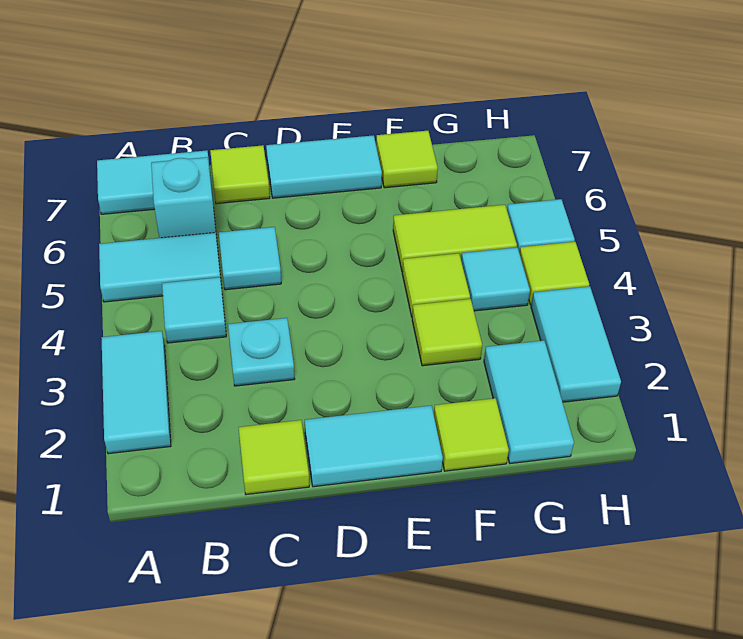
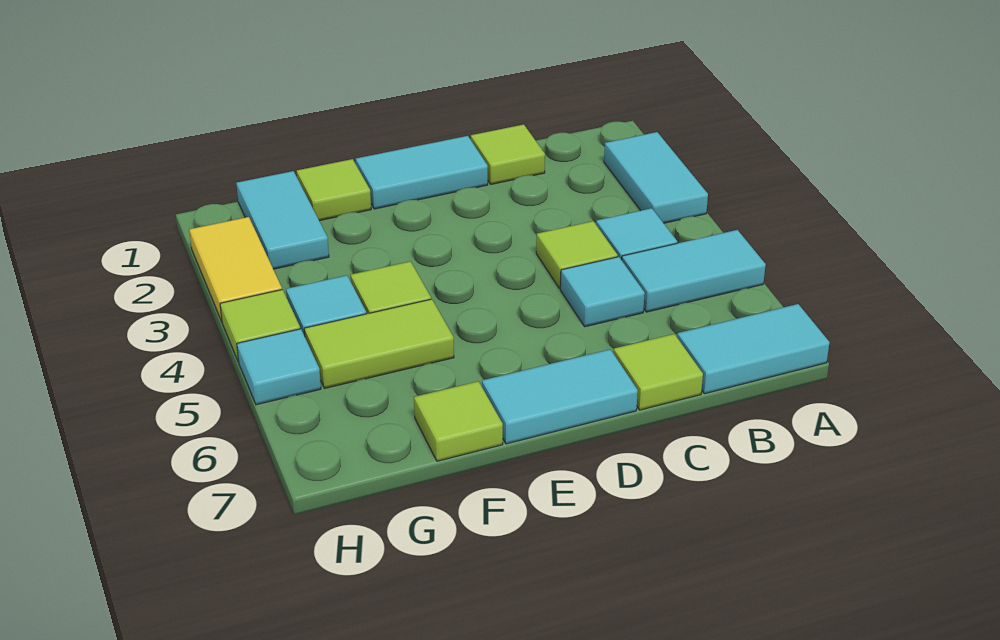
cyan brick B6 level 1 -> none
cyan plate C3 level 1 -> none
lime tile F3 level 1 -> lime tile C4 level 1
cyan tile H2:H3 level 1 -> yellow tile H2:H3 level 1

